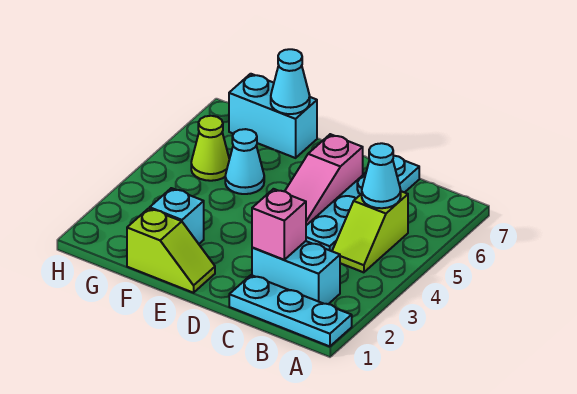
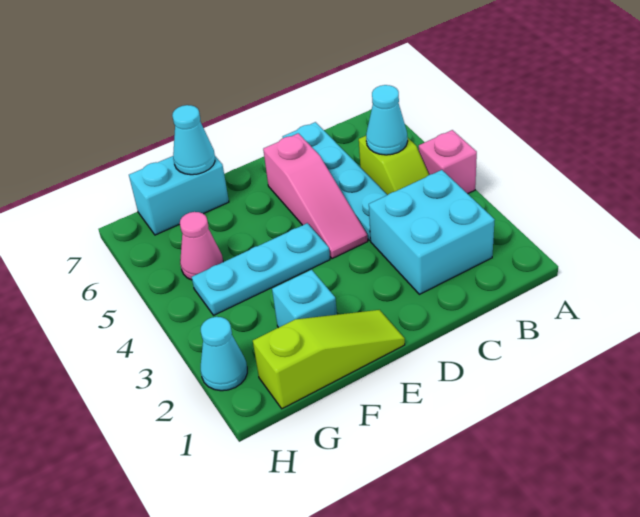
cyan plate A1:C1 level 1 -> cyan plate E4:G4 level 1
cyan brick B2:C2 level 1 -> cyan brick B2:C3 level 1
pink brick C2 level 2 -> pink brick A4 level 1
lime slope E1:F1 level 1 top F -> lime slope E1:G1 level 1 top G
cyan cone F5 level 1 -> cyan cone H2 level 1
lime cone G5 level 1 -> pink cone G5 level 1

